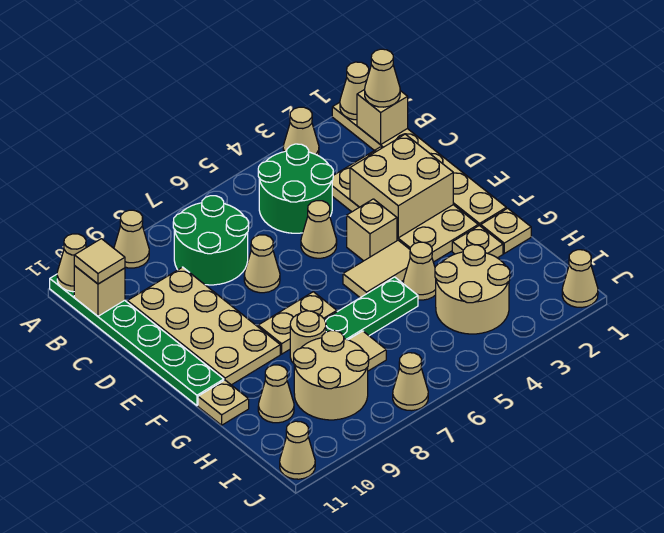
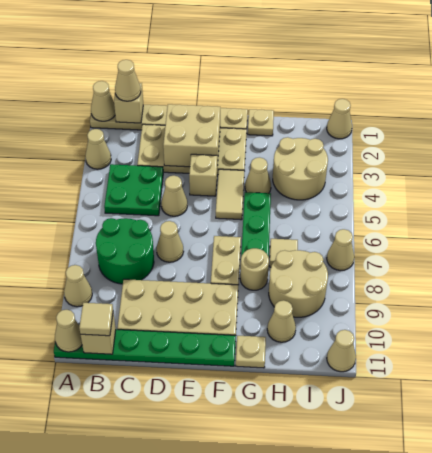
green round brick B4:C5 level 1 -> green plate B4:C5 level 1
tan plate G2 level 1 -> none

